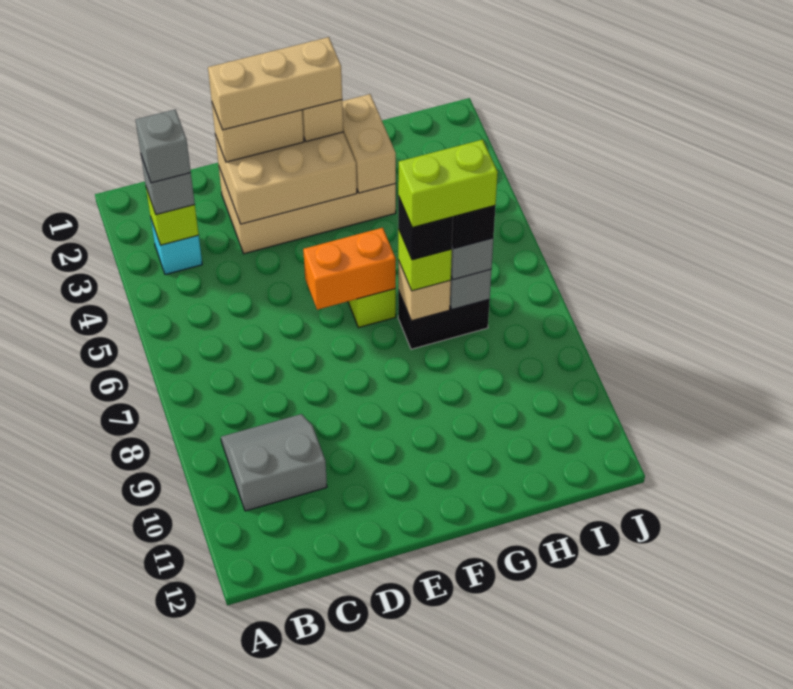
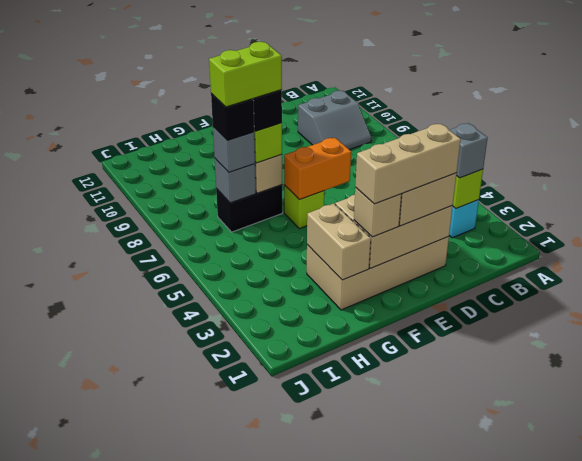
grey brick B3 level 4 -> none

